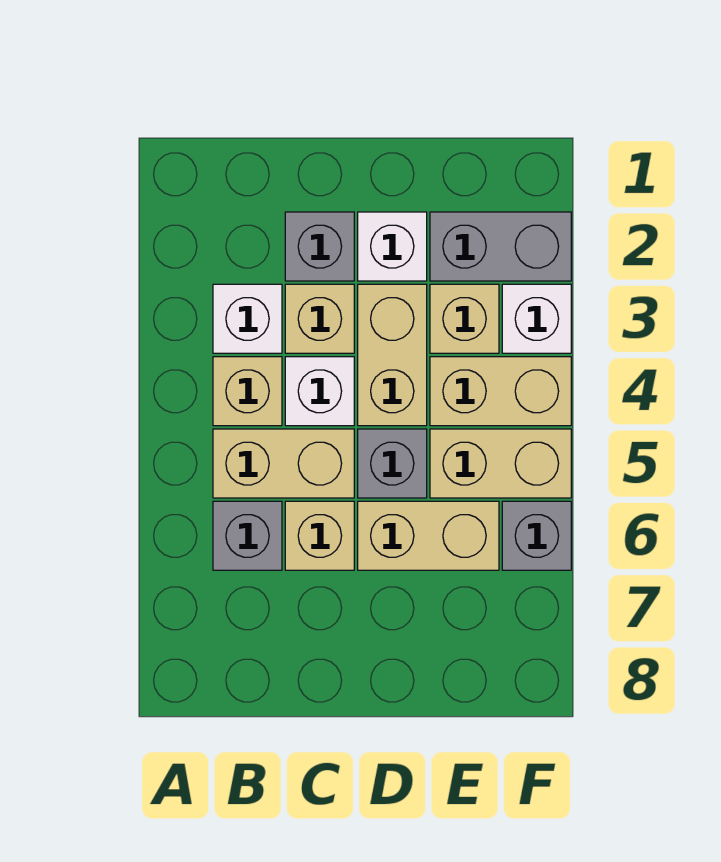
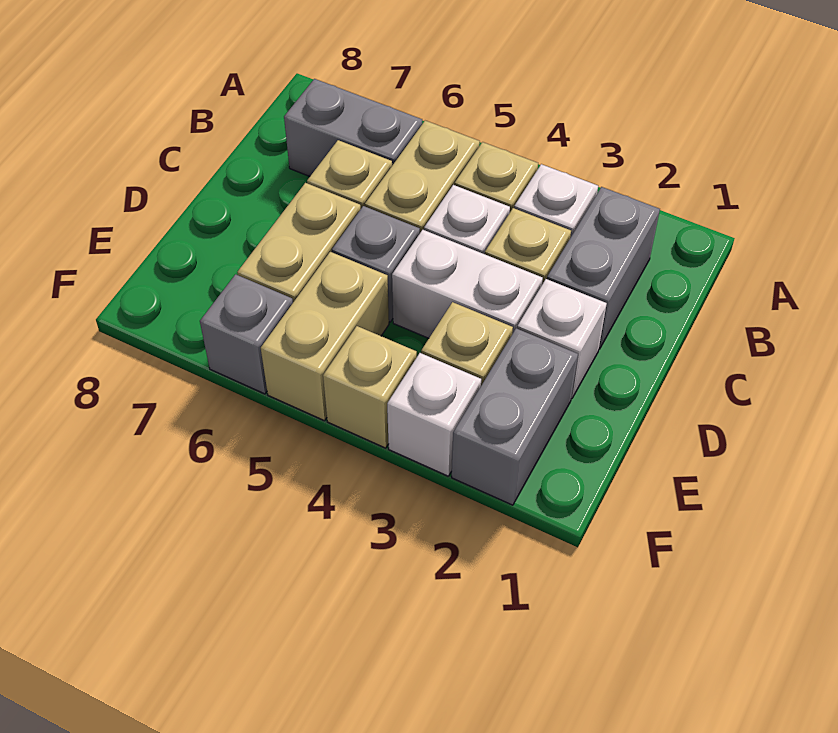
grey brick B6 level 1 -> grey brick B6:B7 level 1
grey brick C2 level 1 -> grey brick B2:C2 level 1
tan brick D3:D4 level 1 -> white brick D3:D4 level 1
tan brick E4:F4 level 1 -> tan brick F4 level 1

